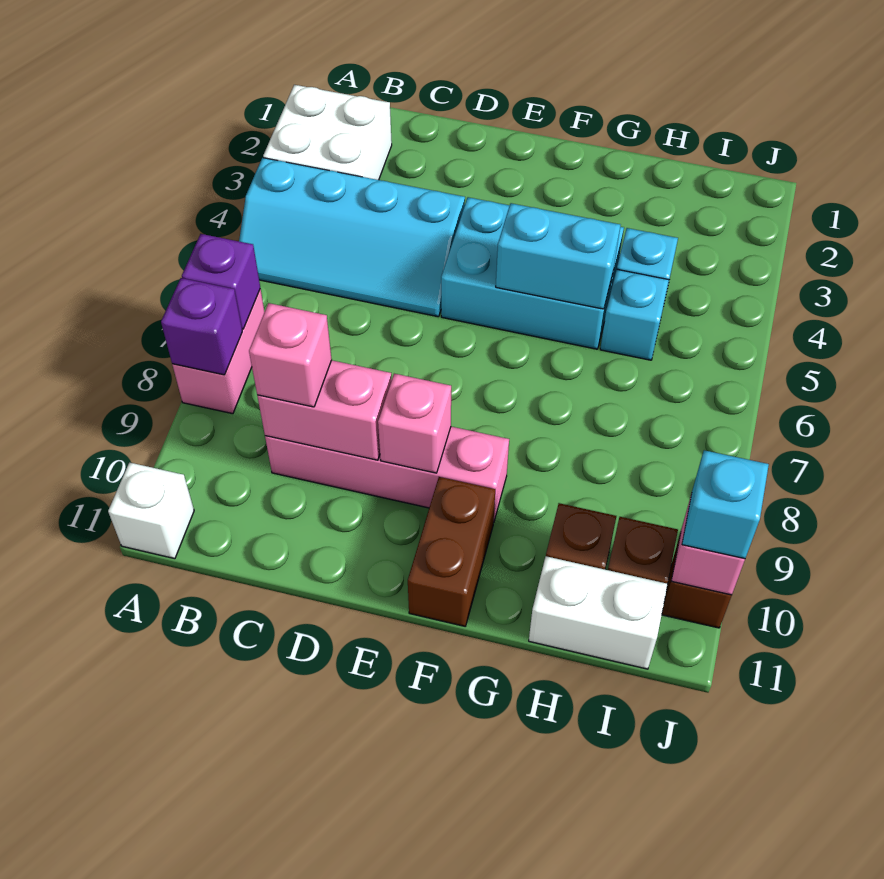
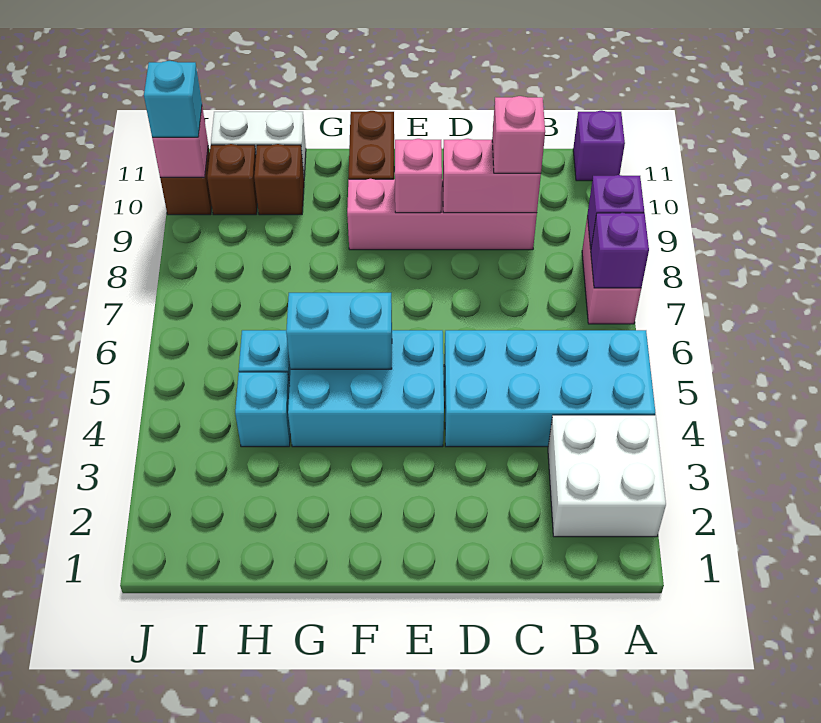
cyan slope A4:D5 level 1 top 4 -> cyan brick A4:D5 level 1
white brick A11 level 1 -> purple brick A11 level 1

